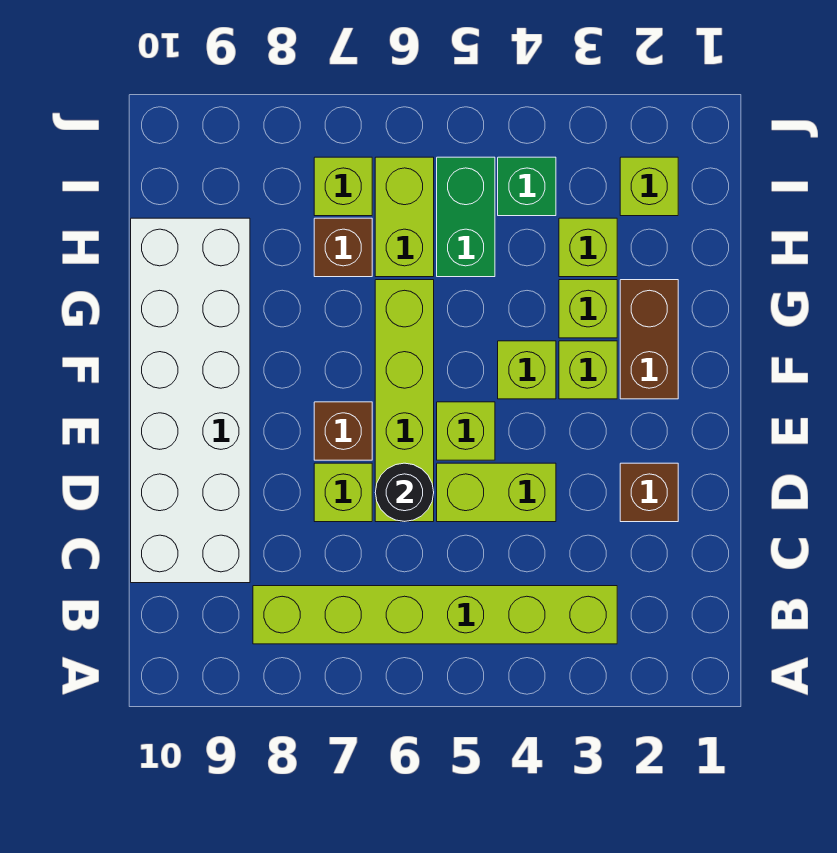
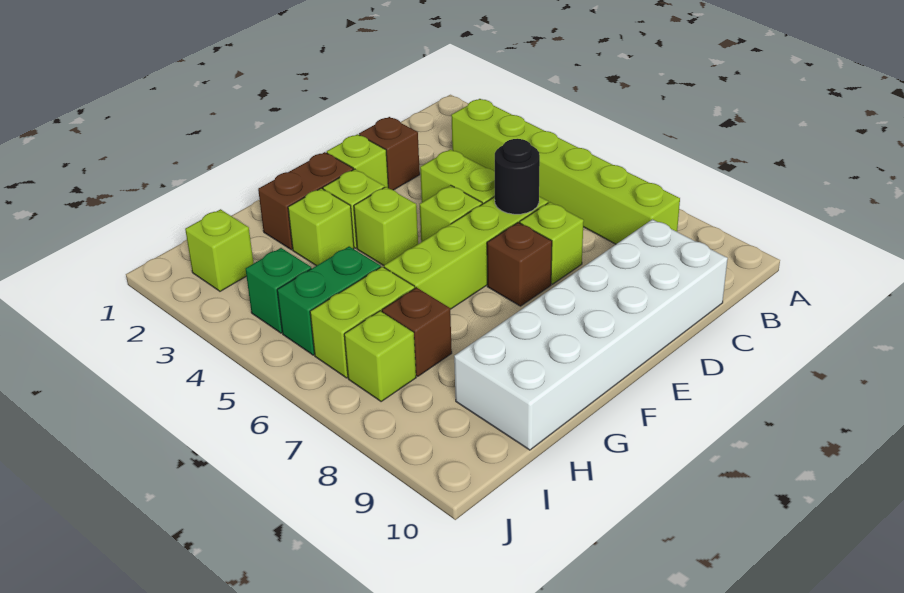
lime brick H3 level 1 -> lime brick E2 level 1

